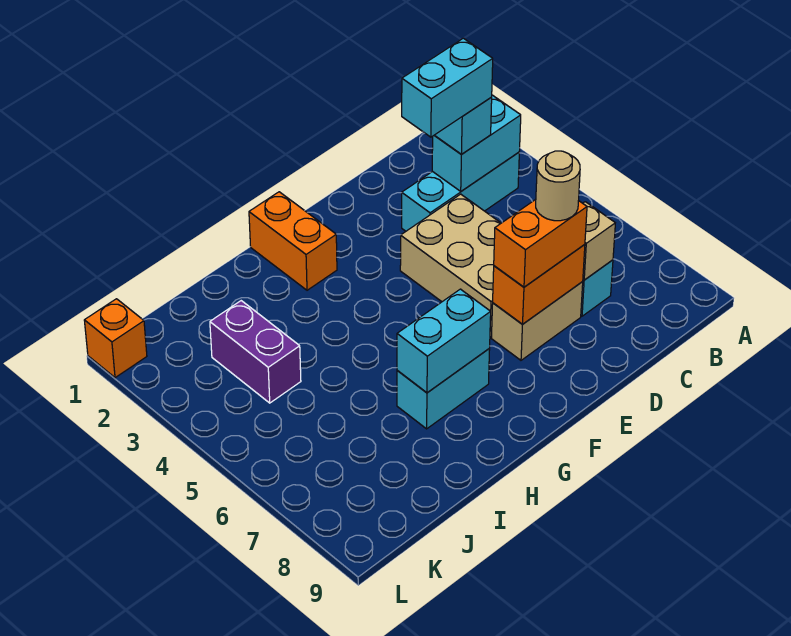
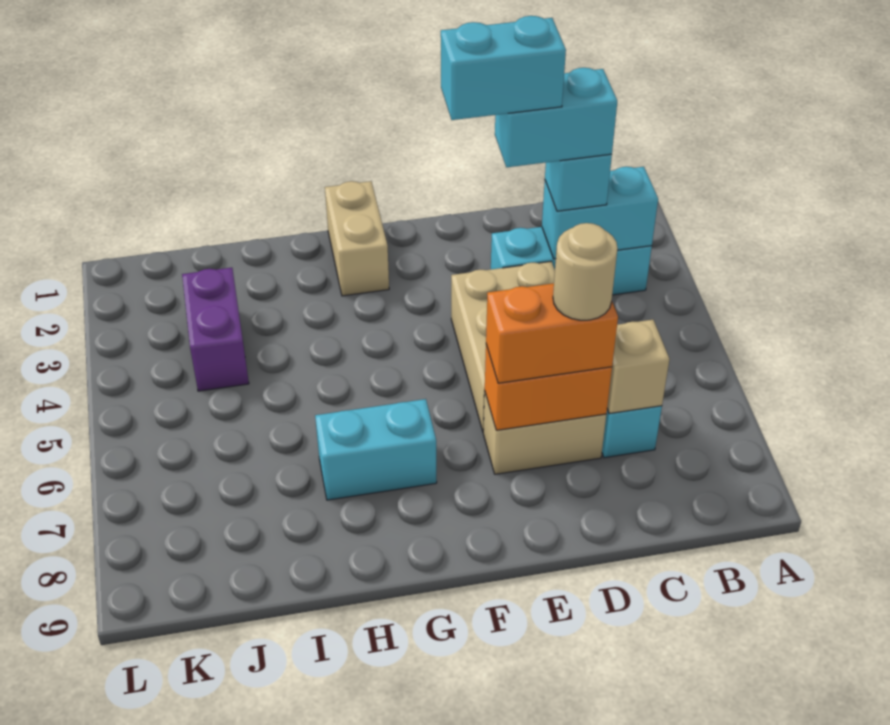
orange brick G1:G2 level 1 -> tan brick G1:G2 level 1
cyan brick G7:H7 level 2 -> cyan brick D3:E3 level 5
orange brick L1 level 1 -> none

